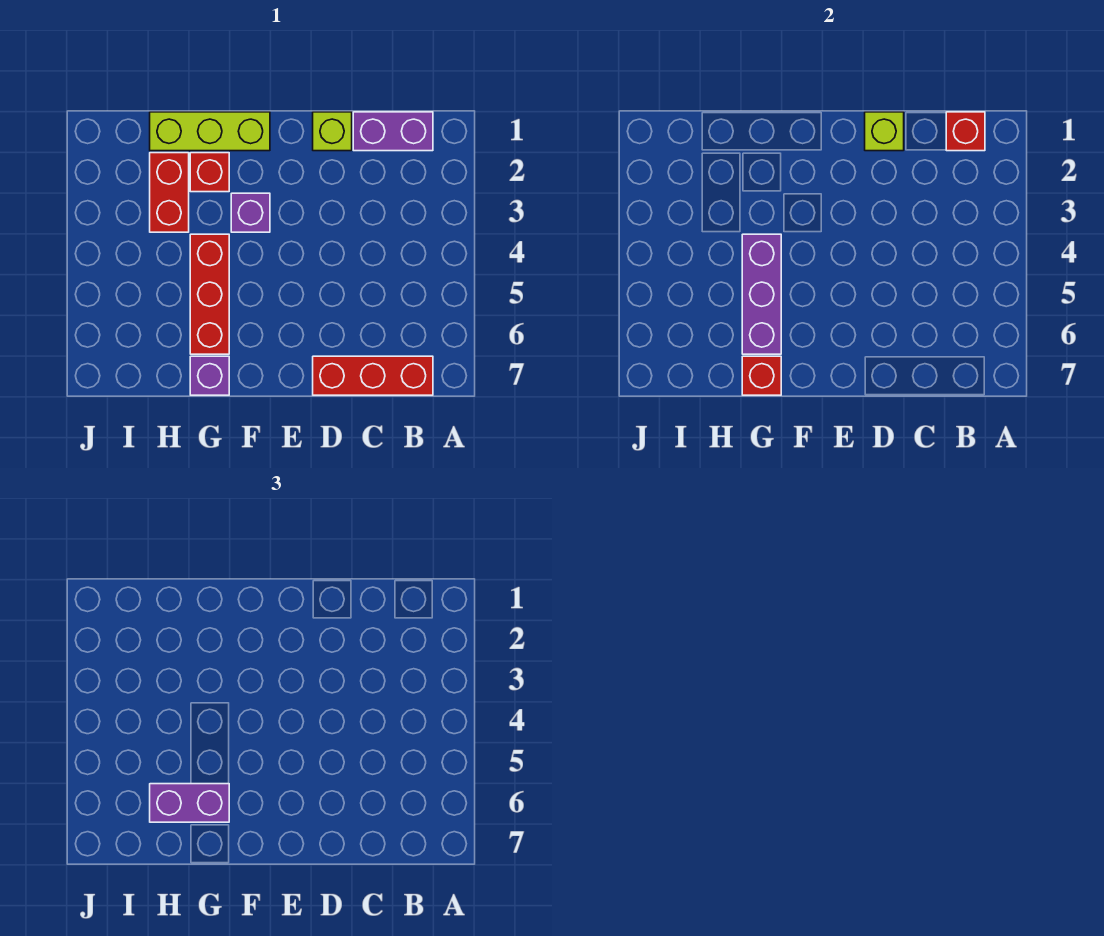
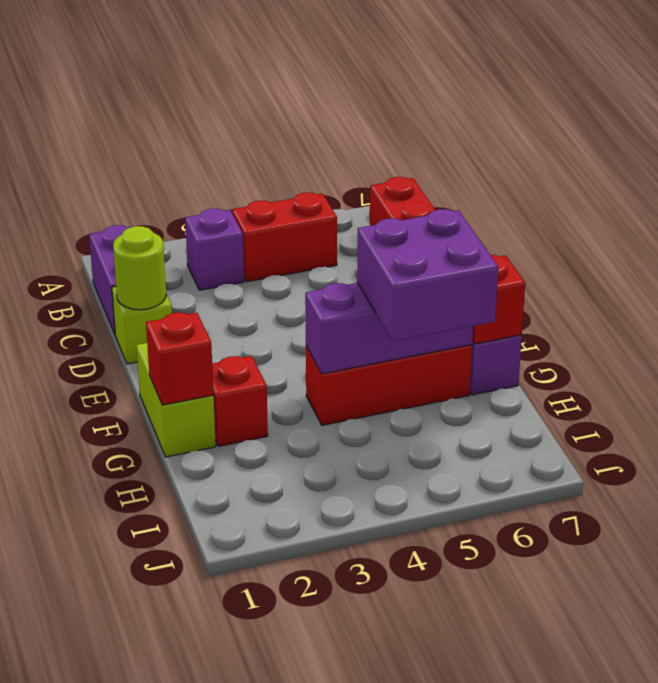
red brick B1 level 2 -> red brick G1 level 2
lime brick D1 level 2 -> lime round brick D1 level 2
lime brick F1:H1 level 1 -> lime brick F1:G1 level 1
purple brick F3 level 1 -> purple brick B3 level 1
purple brick G6:H6 level 3 -> purple brick G5:H6 level 3
red brick H2:H3 level 1 -> red brick B4:B5 level 1

